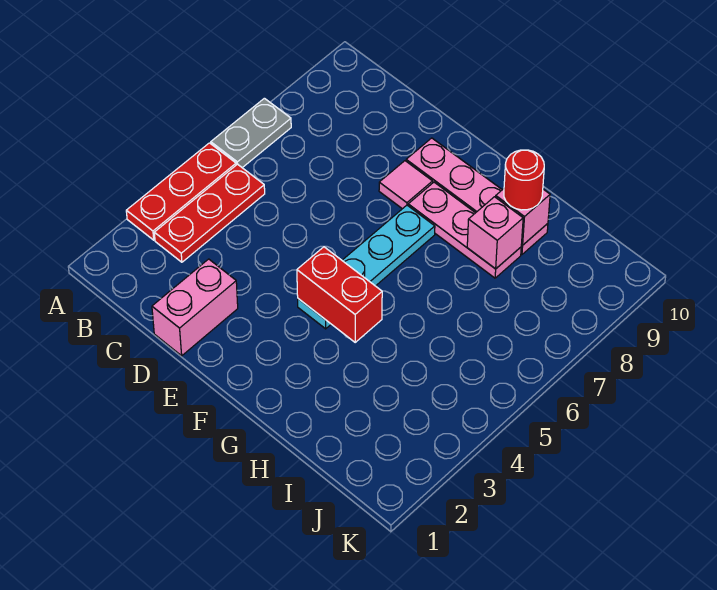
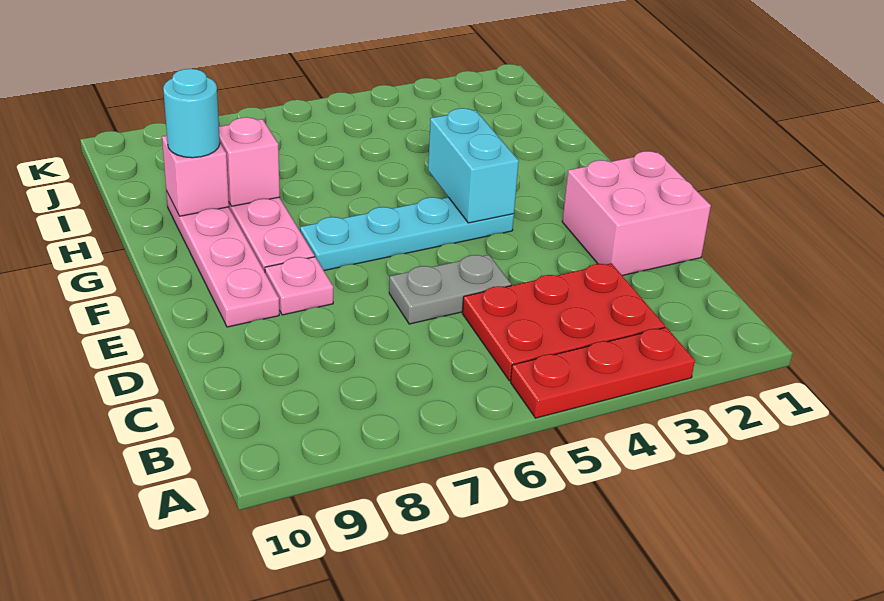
grey plate A6:A7 level 1 -> grey plate D5:D6 level 1
red plate B3:B5 level 1 -> red plate B3:C5 level 1
pink brick D1:D2 level 1 -> pink brick D1:E2 level 1
pink tile E8 level 1 -> pink plate E8 level 1
red brick F4:G4 level 2 -> cyan brick F4:G4 level 2
red round brick H9 level 3 -> cyan round brick H9 level 3

